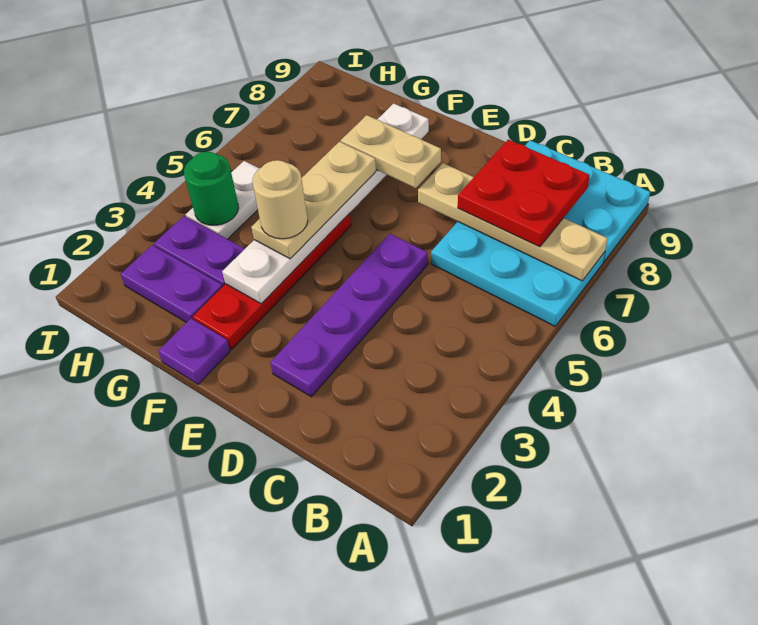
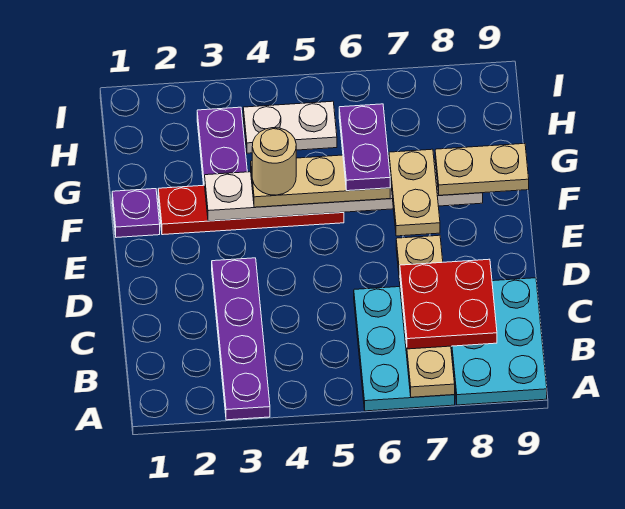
purple plate D2:D5 level 1 -> purple plate A3:D3 level 1
none -> tan plate F8:F9 level 3
purple plate G2:H2 level 1 -> purple plate F6:G6 level 4
green round brick H4 level 2 -> none

